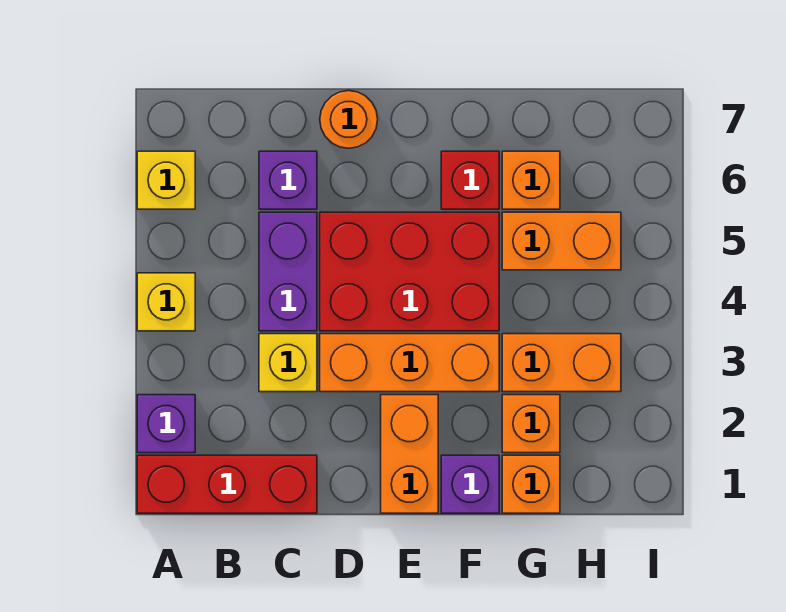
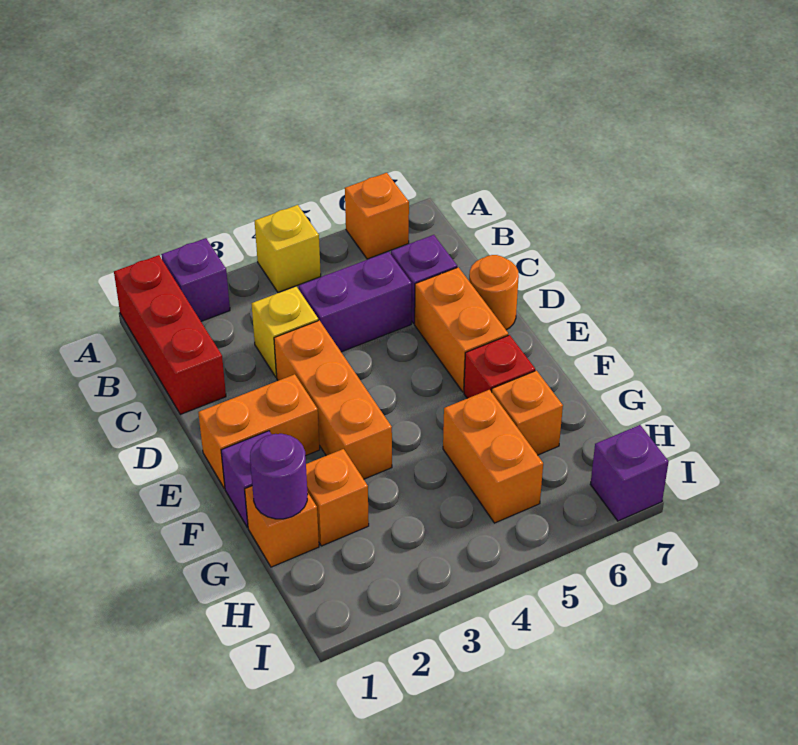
yellow brick A6 level 1 -> orange brick A6 level 1
red brick D4:F5 level 1 -> none
none -> purple round brick G1 level 2
orange brick G3:H3 level 1 -> orange brick D6:E6 level 1
none -> purple brick I7 level 1

